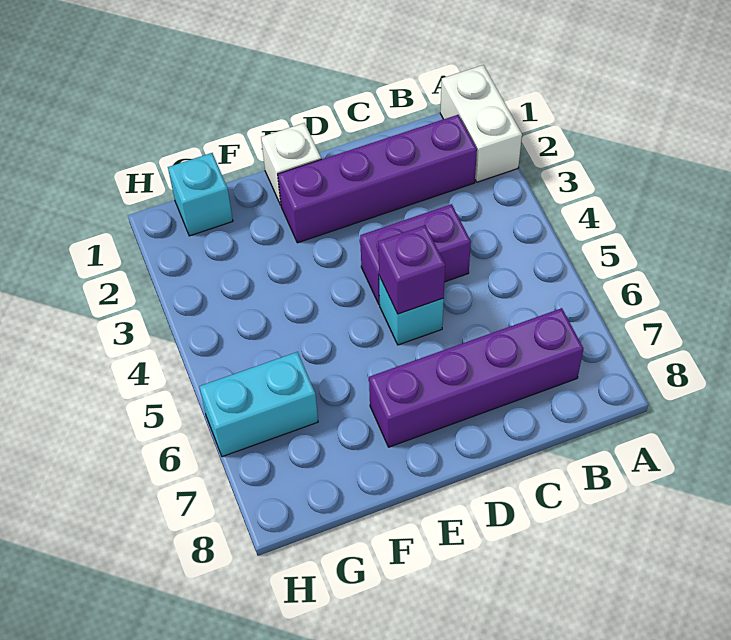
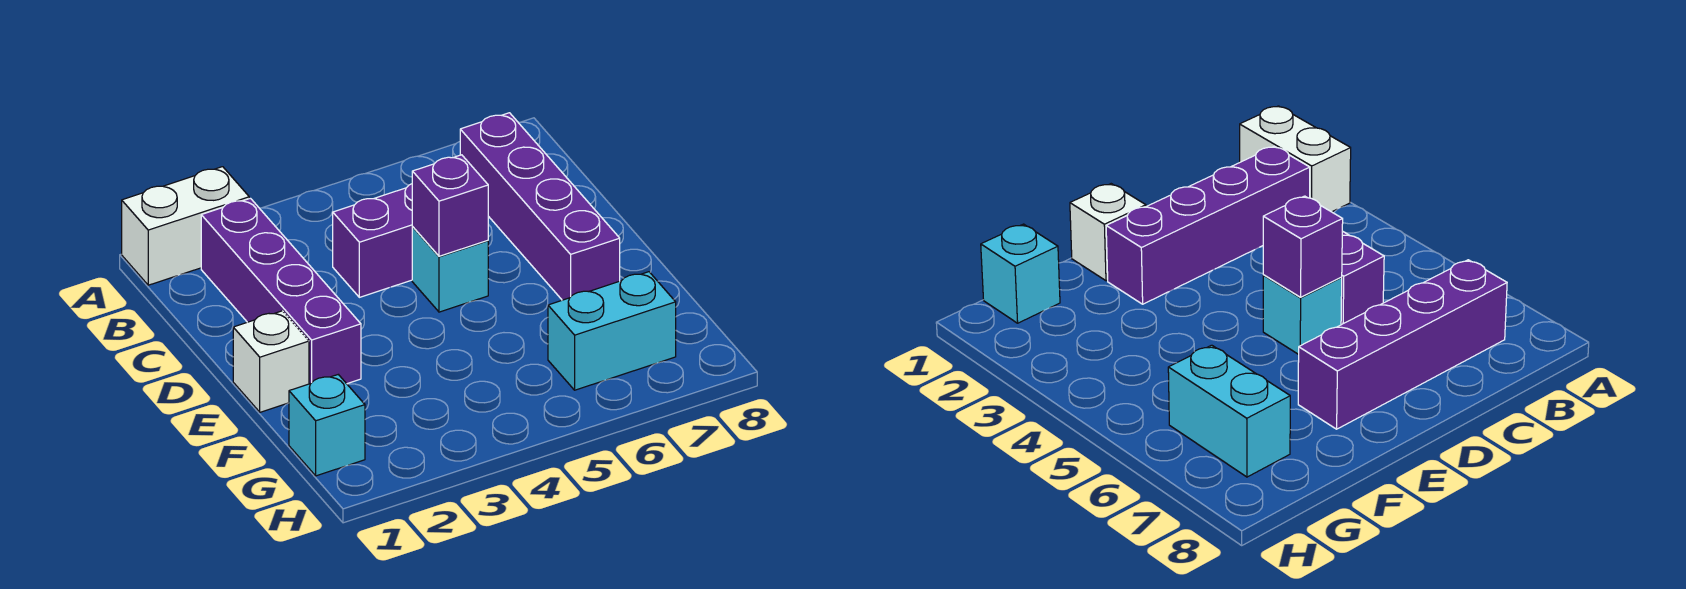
purple brick C4:D4 level 1 -> purple brick C4:C5 level 1
cyan brick G6:H6 level 1 -> cyan brick G6:G7 level 1

